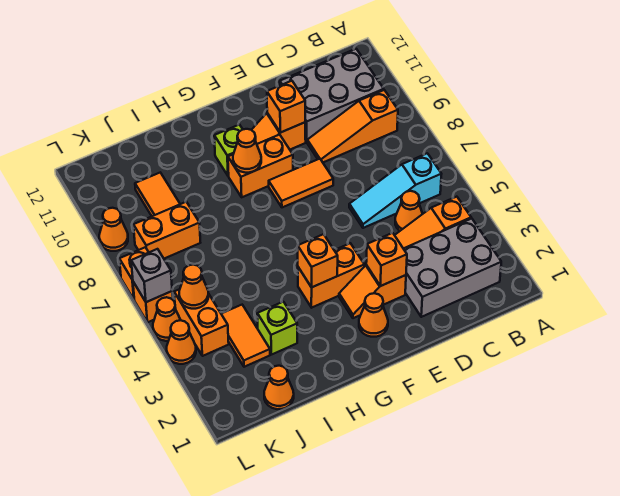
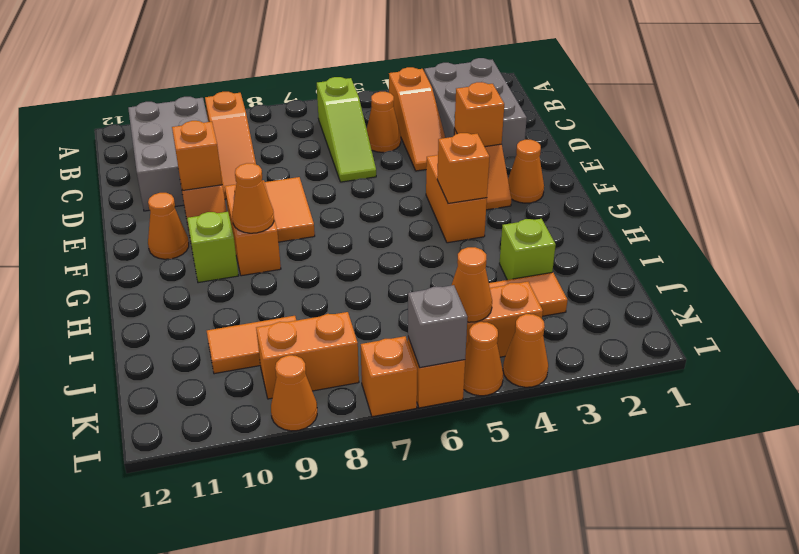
cyan slope B6:D6 level 1 top B -> lime slope B6:D6 level 1 top B
orange cone J1 level 1 -> orange cone F11 level 1
orange brick J8:K8 level 1 -> orange brick K8:K9 level 1

